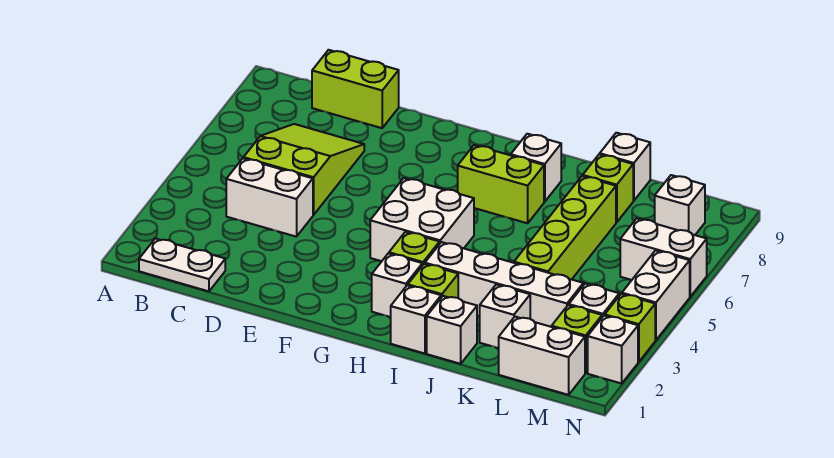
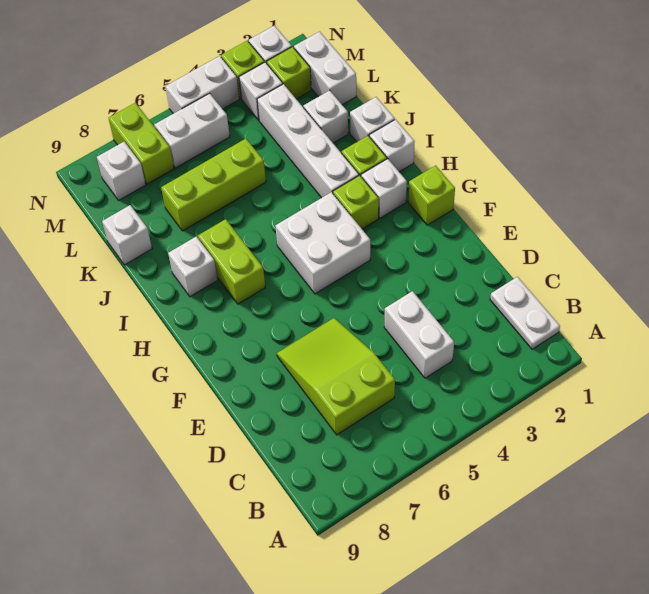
lime slope C5:D7 level 1 top 5 -> lime slope C6:E7 level 1 top C
lime brick C9:D9 level 1 -> lime brick M7:N7 level 1
lime brick K4:K7 level 1 -> lime brick K5:K7 level 1
lime brick K8 level 1 -> lime brick G1 level 1
white brick M6:N6 level 1 -> white brick M5:M6 level 1

